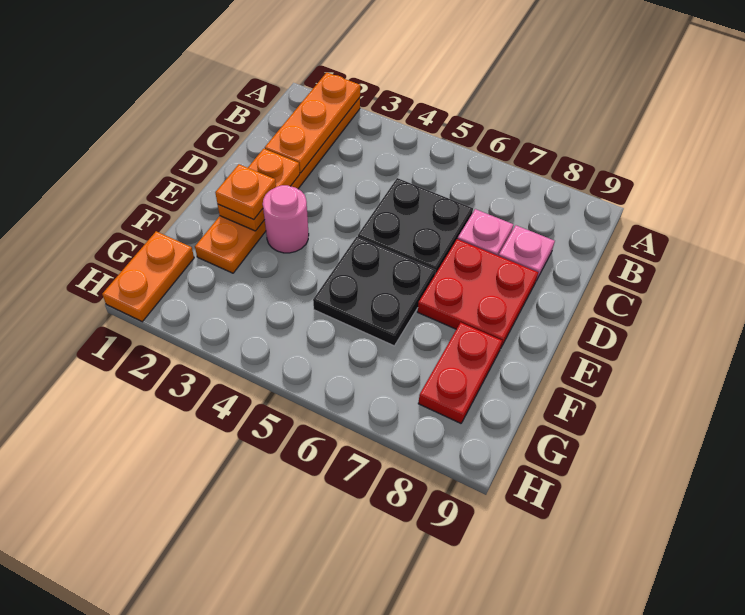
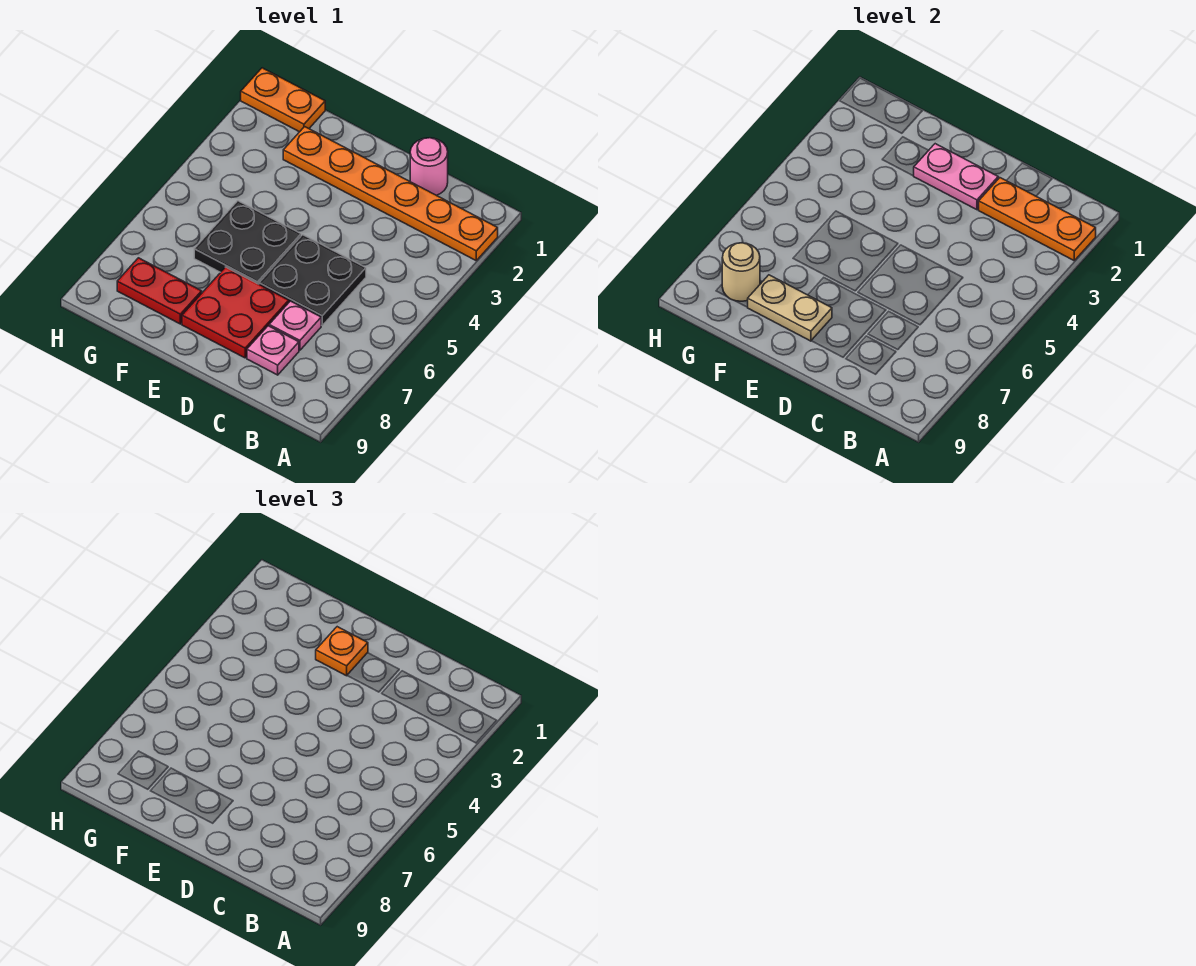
orange plate D2:E2 level 2 -> pink plate D2:E2 level 2
pink round brick E3 level 1 -> pink round brick C1 level 1
none -> tan plate E8:F8 level 2
none -> tan round brick G8 level 2

